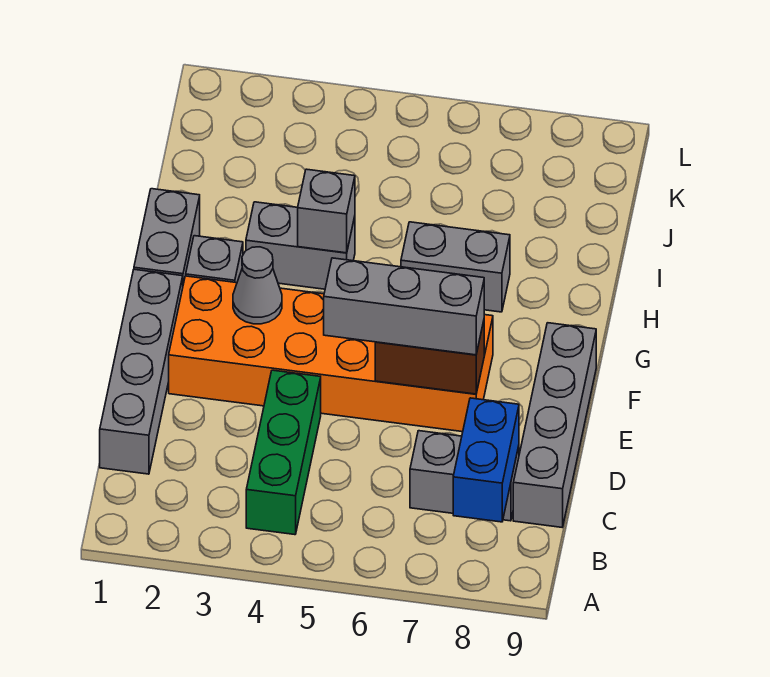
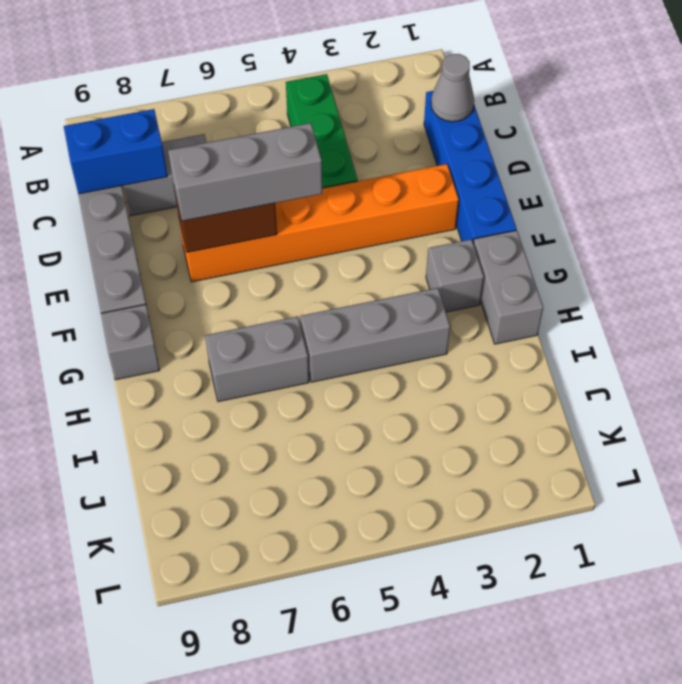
blue brick B8:C8 level 2 -> blue brick C8:C9 level 2
grey brick C1:F1 level 1 -> blue brick C1:F1 level 1
orange brick E2:F7 level 1 -> orange brick E2:E7 level 1
grey cone F3 level 2 -> grey cone C1 level 2
grey brick H3:H4 level 1 -> grey brick H3:H5 level 1
grey brick H4 level 2 -> grey brick G9 level 1

